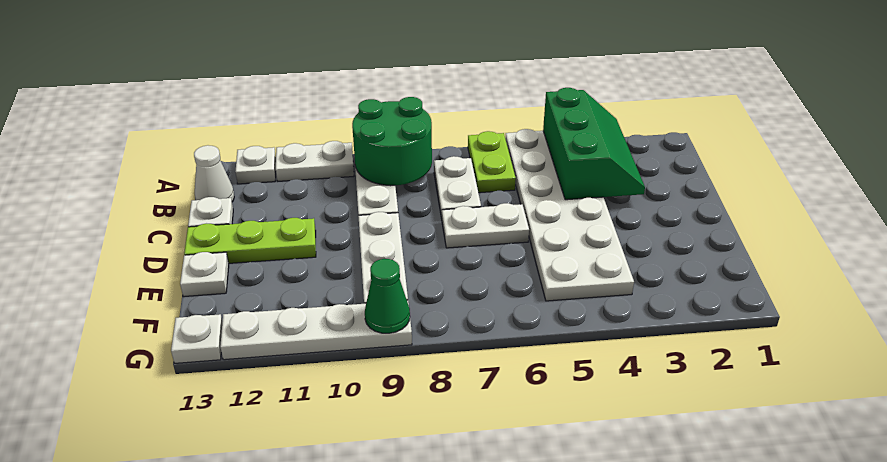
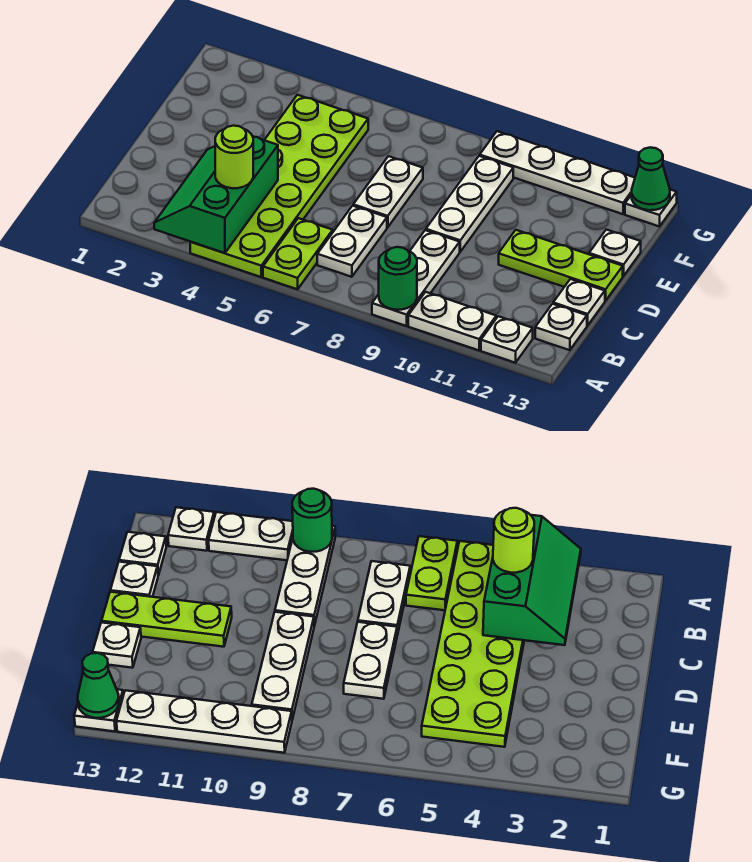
white plate A4:F5 level 1 -> lime plate A4:F5 level 1
green round brick A8:B9 level 2 -> green round brick A9 level 2
none -> lime round brick B4 level 3
white cone B13 level 1 -> white plate B13 level 1
white plate D6:D7 level 1 -> white plate D7:E7 level 1
green cone G9 level 2 -> green cone G13 level 2

